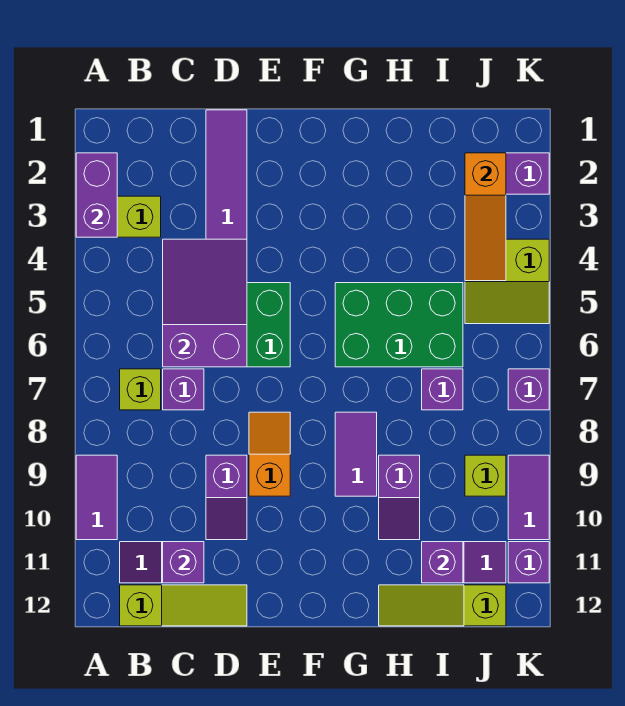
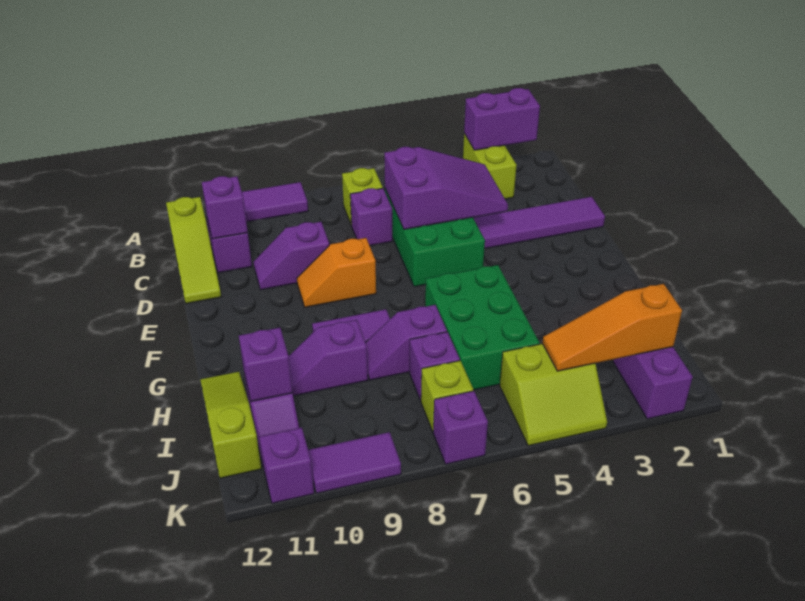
orange slope E8:E9 level 1 top 9 -> orange slope E8:E9 level 1 top 8
none -> purple slope H7:H8 level 1 top 7
lime slope J4:K5 level 1 top 4 -> lime slope J4:K5 level 1 top J
lime brick J9 level 1 -> lime brick J7 level 1

